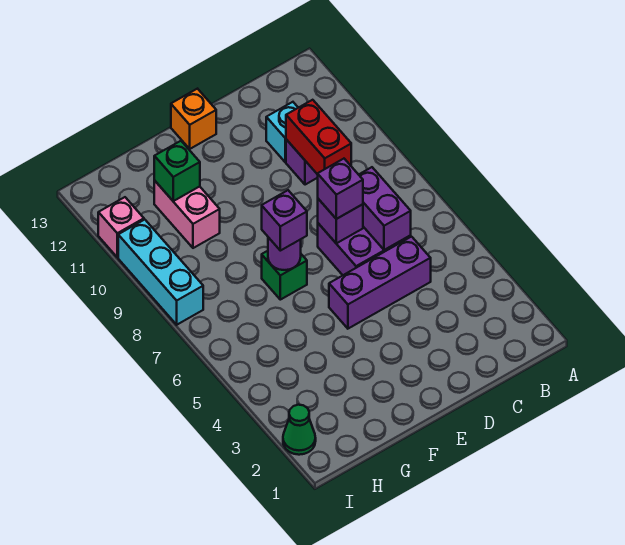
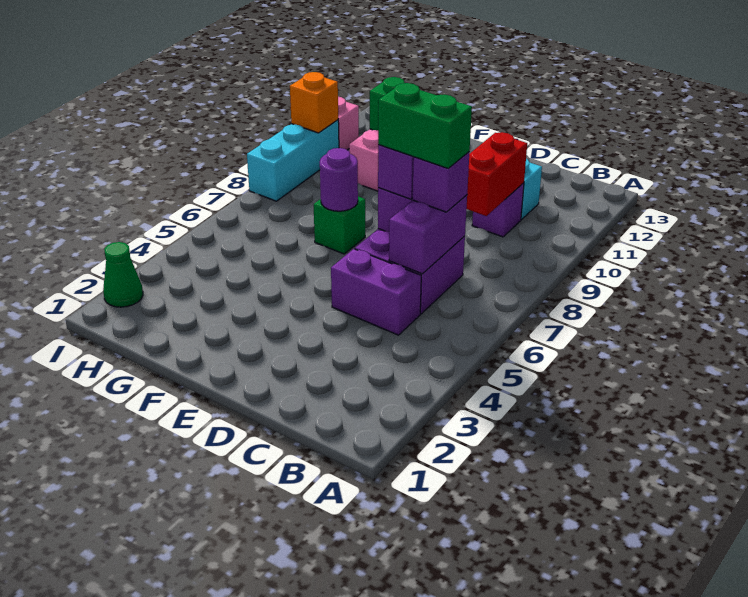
purple brick C5:E5 level 1 -> purple brick C5:D5 level 1
none -> green brick C7:D7 level 4
orange brick E13 level 1 -> orange brick I10 level 2
purple brick F7 level 3 -> purple brick C7 level 3

